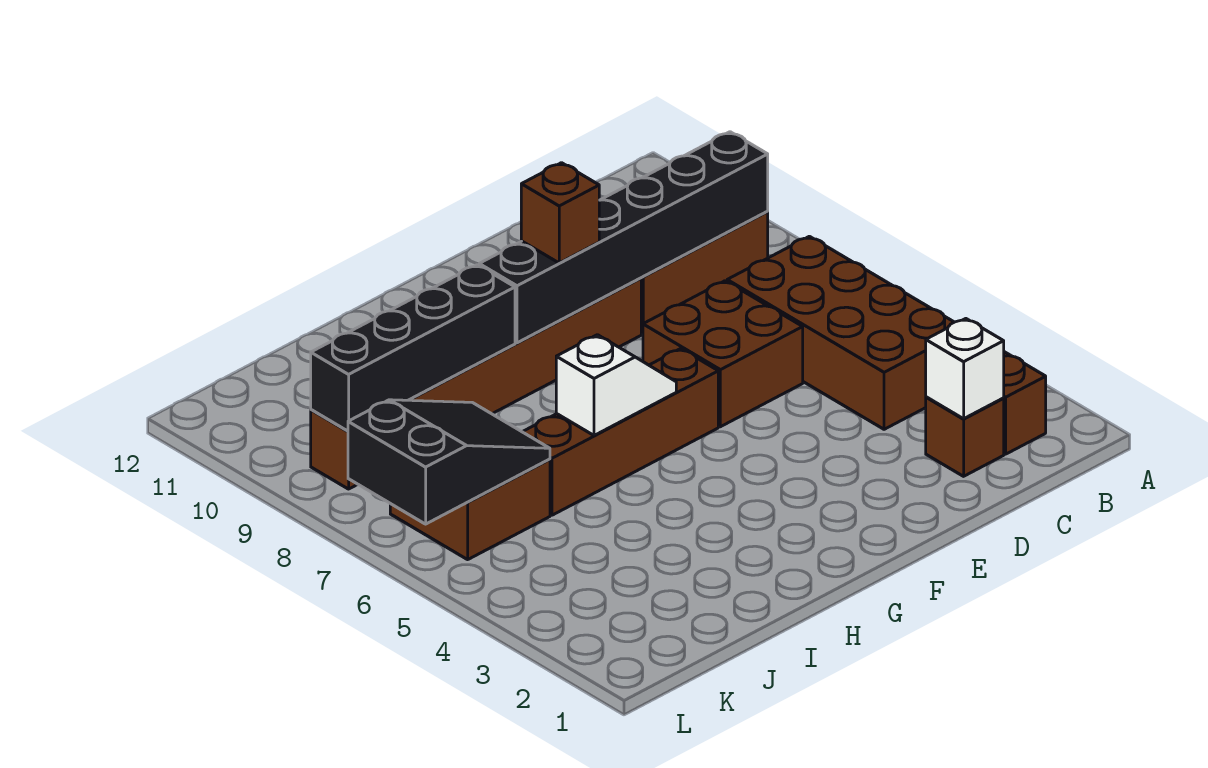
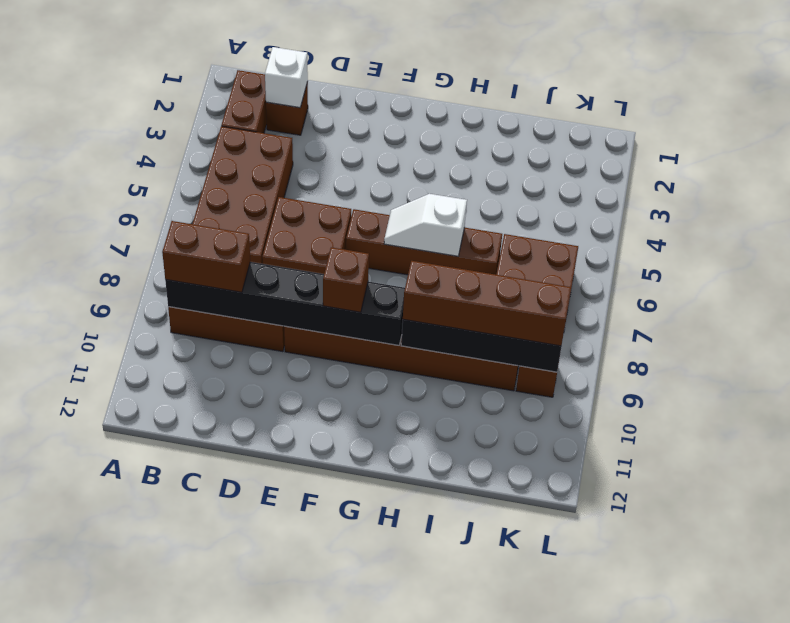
none -> brown brick B9:C9 level 3
none -> brown brick H9:K9 level 3
black slope J6:L7 level 2 top L -> none

